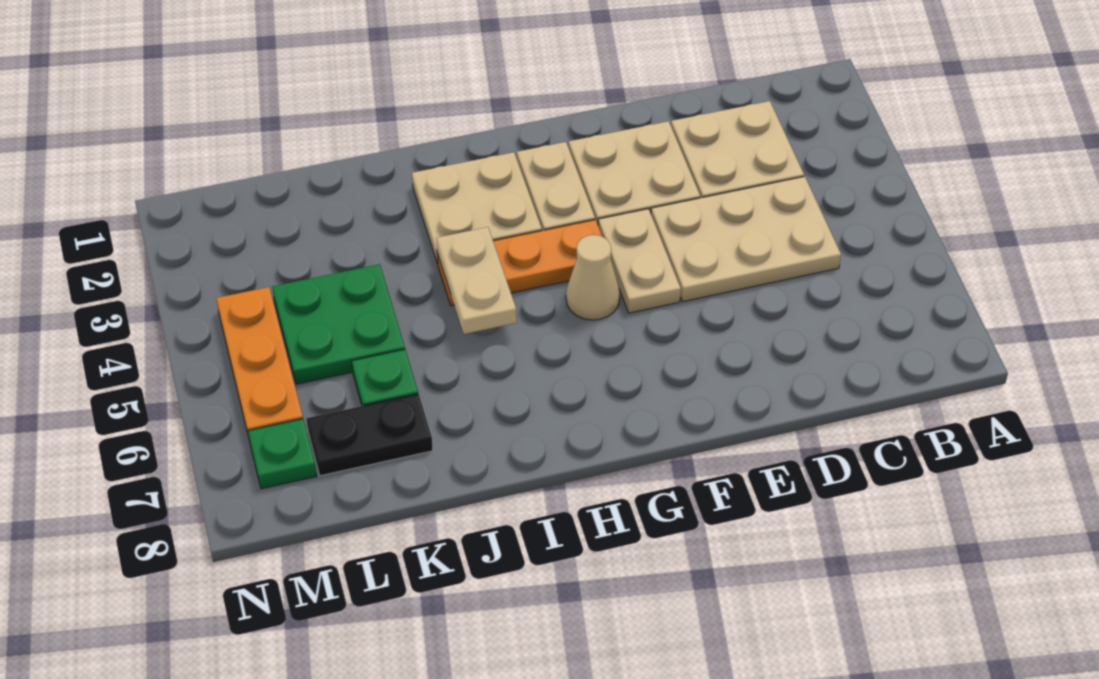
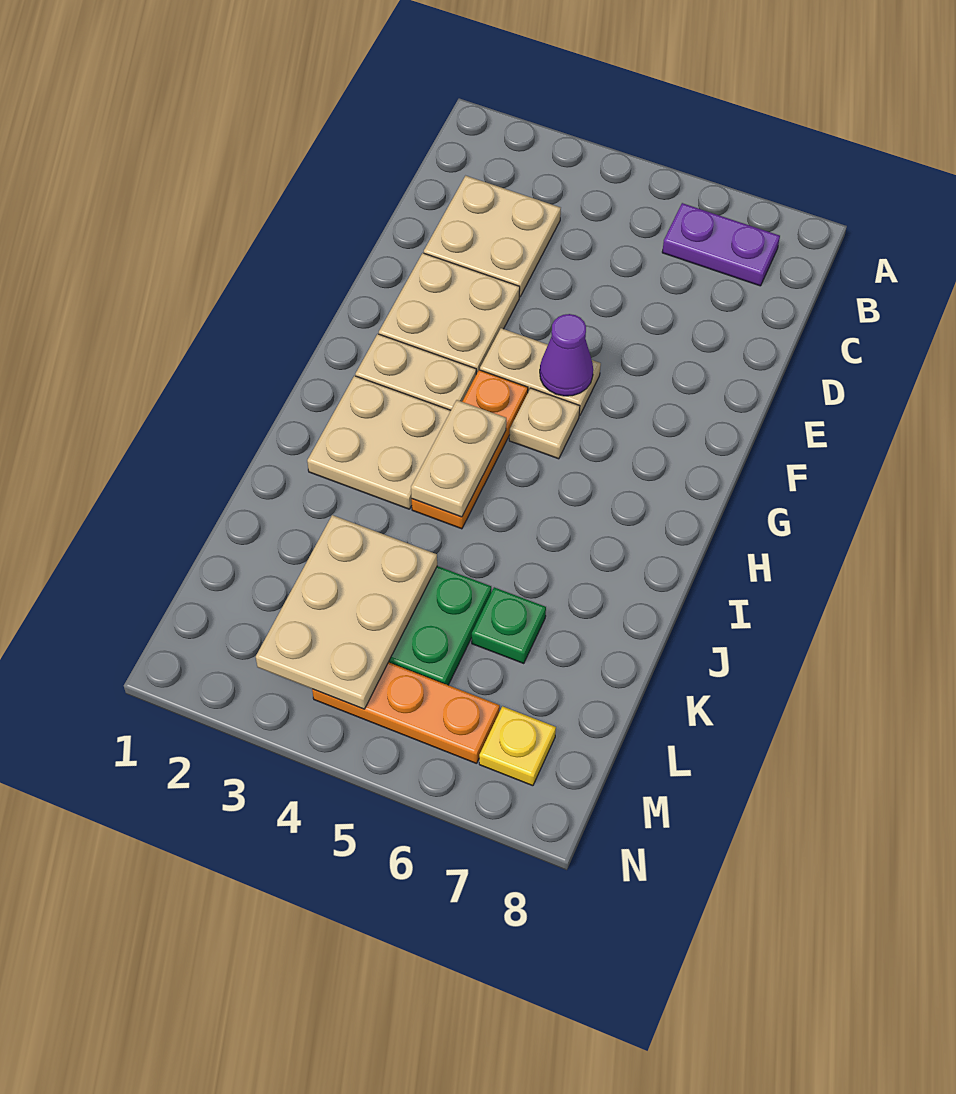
none -> purple plate B6:B7 level 1
tan plate C4:E5 level 1 -> tan plate K3:M4 level 2
none -> purple cone F5 level 2
tan cone G5 level 1 -> tan plate G5 level 1
tan plate I4:I5 level 2 -> tan plate H4:I4 level 2
black plate K7:L7 level 1 -> none
green plate M7 level 1 -> yellow plate M7 level 1

